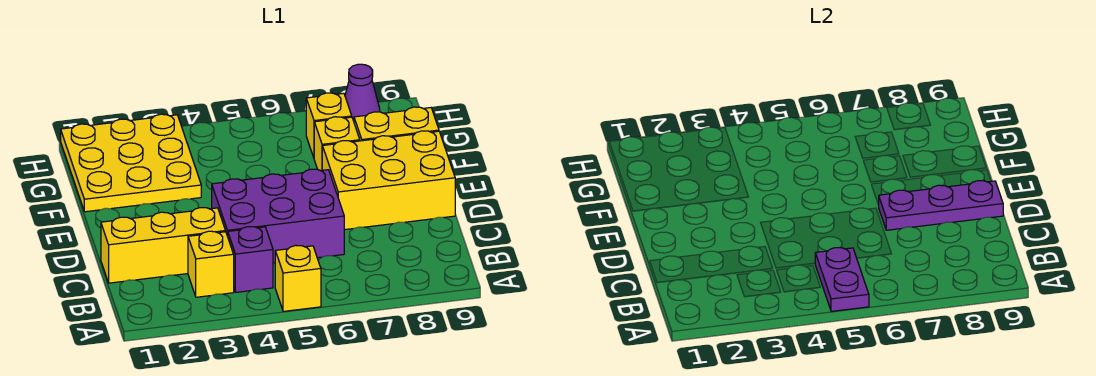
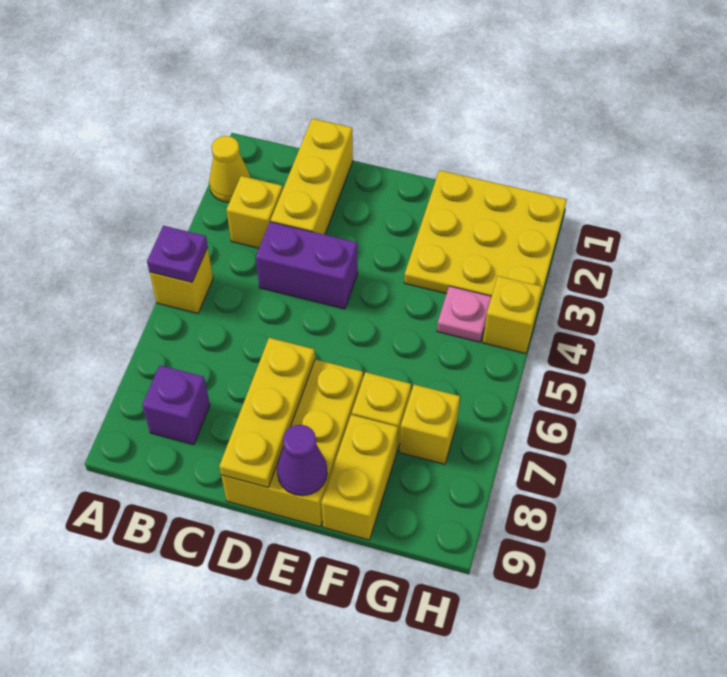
none -> yellow cone A2 level 1
purple plate A5:B5 level 2 -> purple plate A5 level 2
purple brick B4 level 1 -> purple brick B8 level 1
purple brick C4:D6 level 1 -> purple brick C4:D4 level 1
purple plate D7:D9 level 2 -> yellow plate D7:D9 level 2
none -> pink plate G4 level 1
none -> yellow brick H4 level 1
purple cone H8 level 1 -> purple cone E9 level 2

